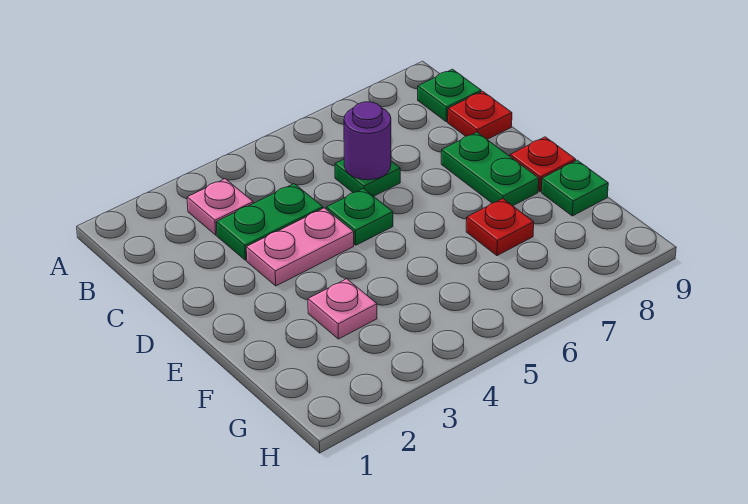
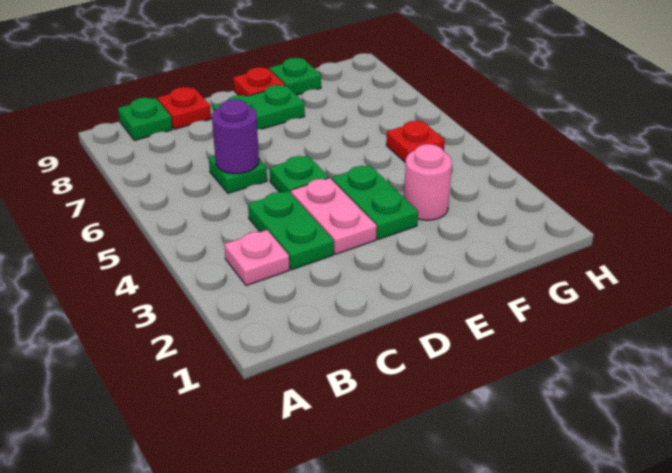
none -> green plate E3:E4 level 1
pink plate F3 level 1 -> pink round brick F3 level 1
red plate F7 level 1 -> red plate G5 level 1

